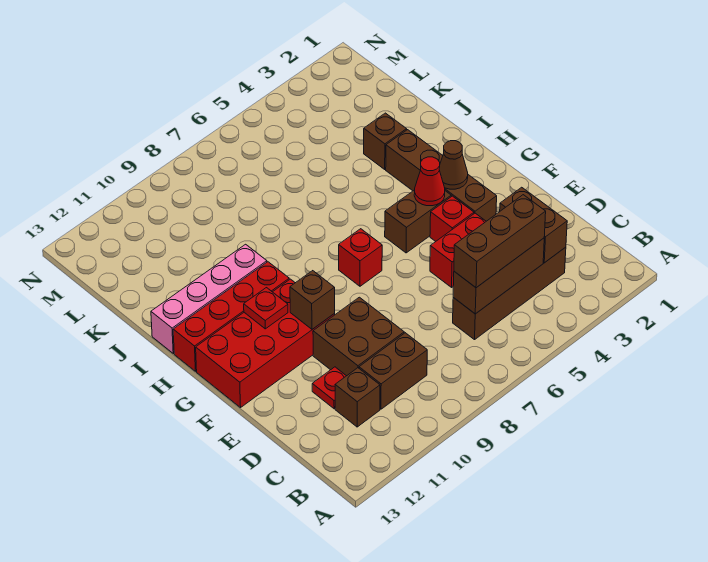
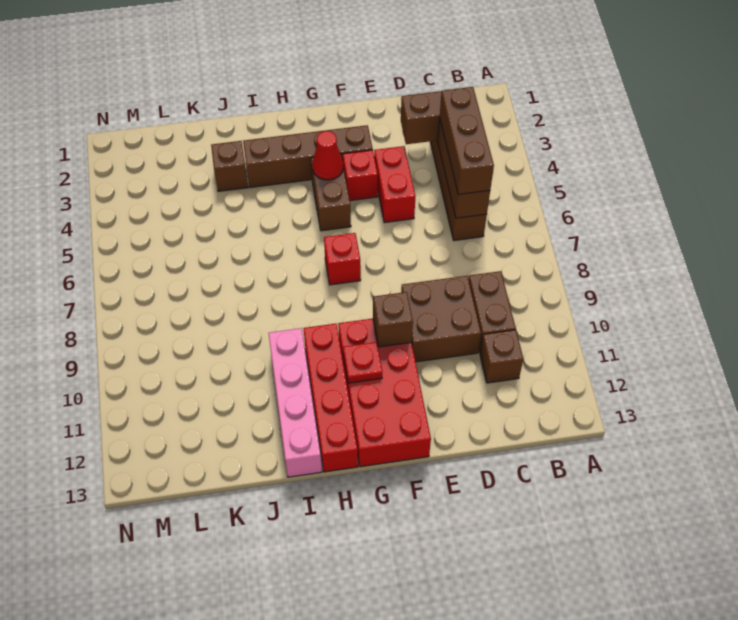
red plate D11 level 1 -> none
brown cone G3 level 2 -> none

